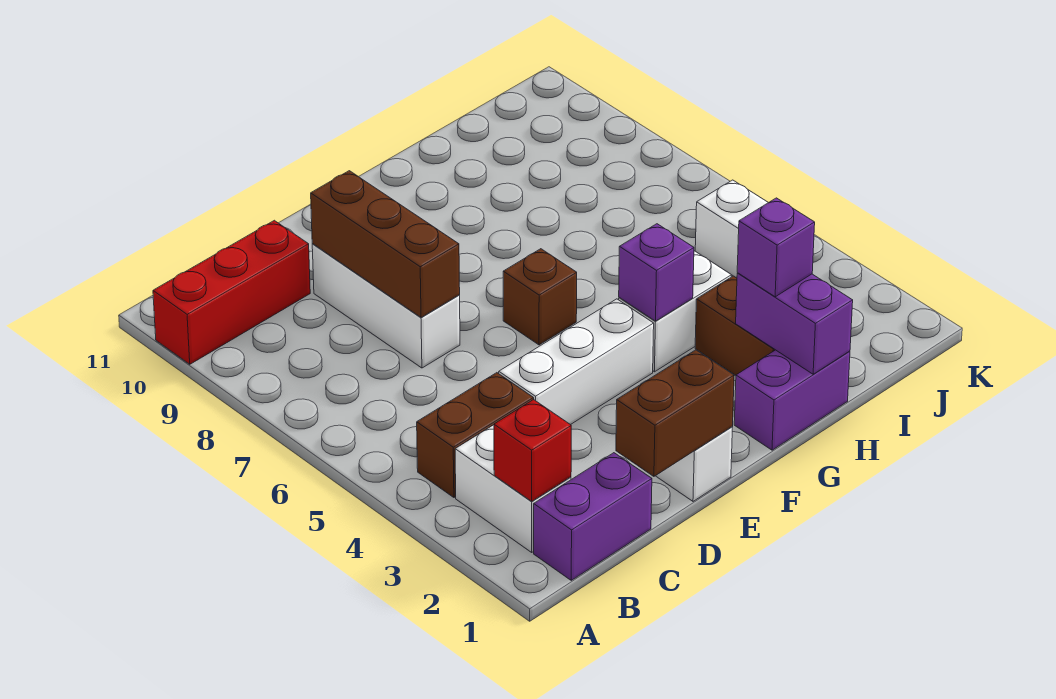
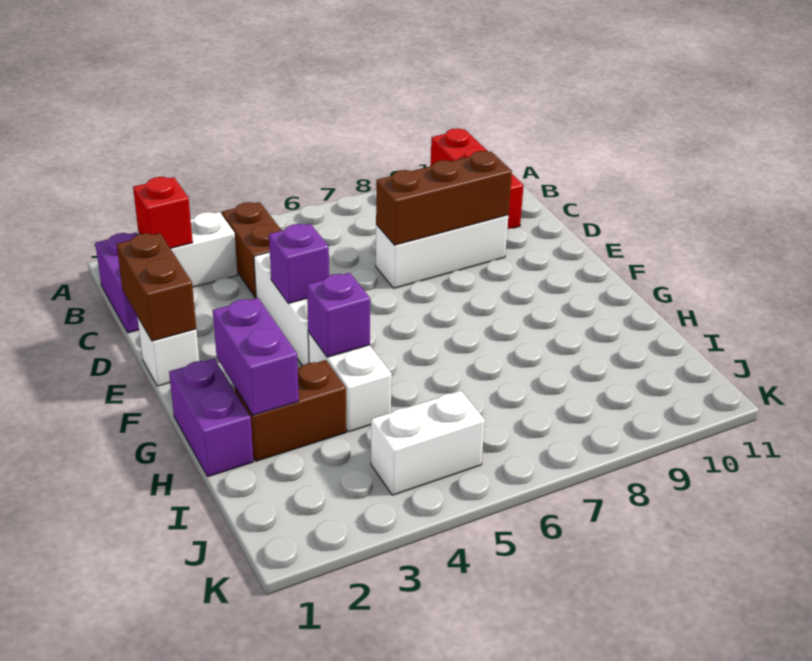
brown brick F6 level 1 -> none
purple brick H1:H2 level 2 -> purple brick G2:H2 level 2
purple brick H2 level 3 -> purple brick E4 level 2

